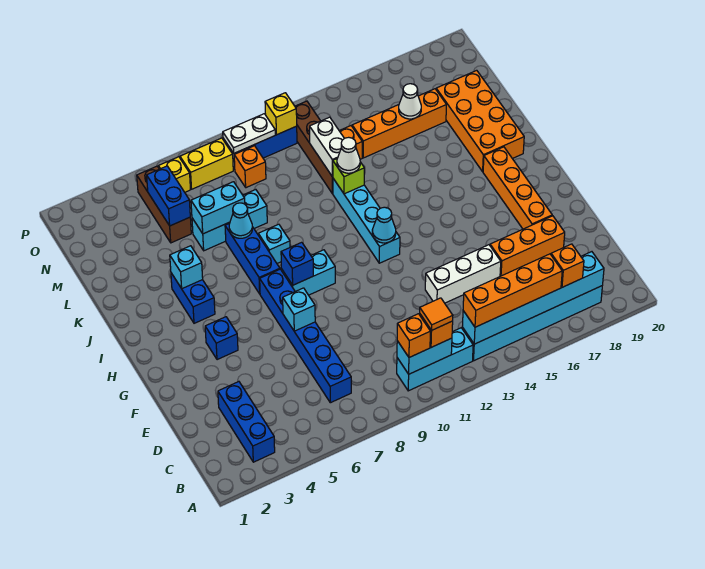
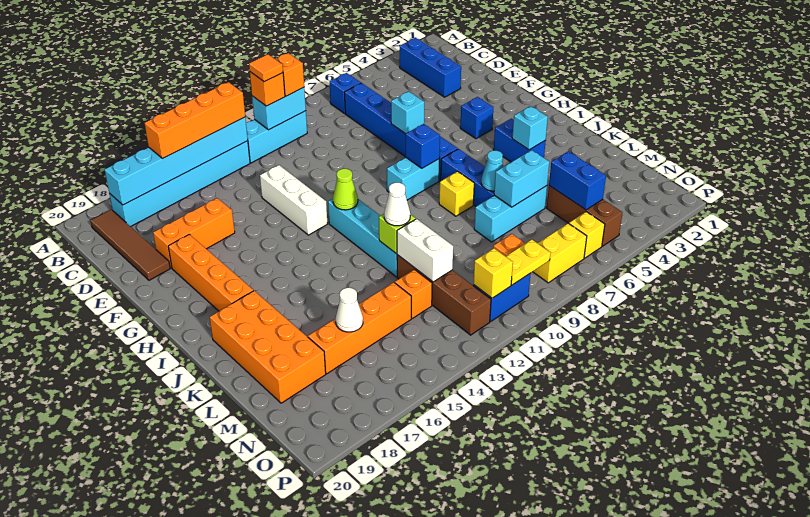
none -> blue brick B7 level 1
orange brick B17 level 3 -> none
none -> brown tile B19:E19 level 1
white brick E13:E15 level 1 -> white brick E13:G13 level 1
cyan cone H12 level 2 -> lime cone H12 level 2
cyan brick J8 level 1 -> yellow brick J8 level 1
white plate O9:O10 level 2 -> yellow plate O9:O10 level 2

